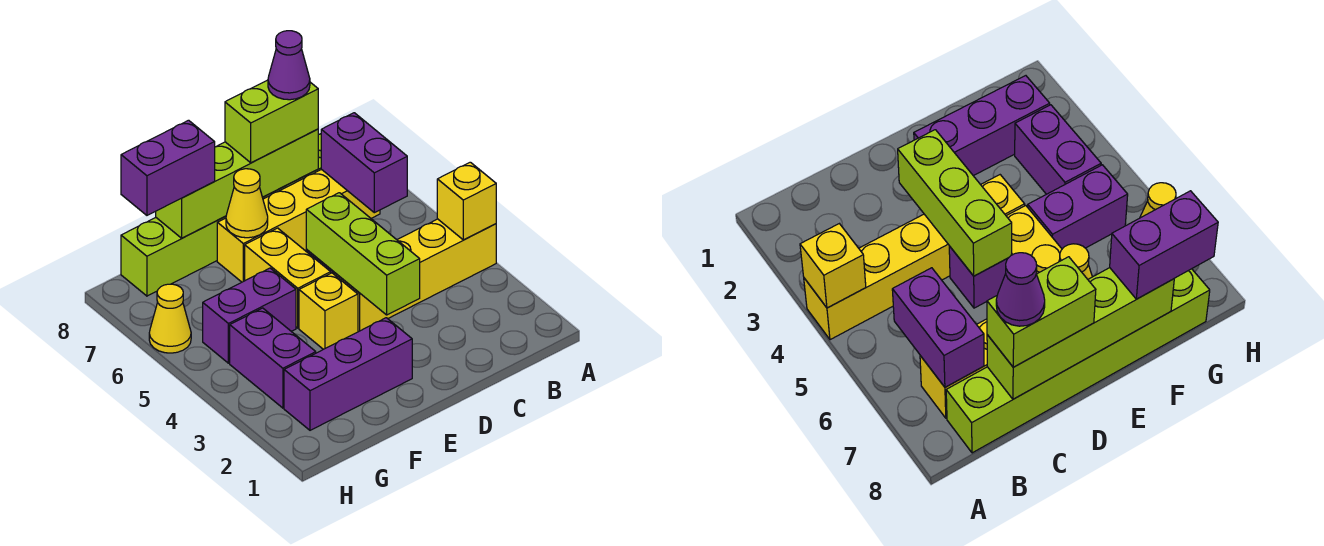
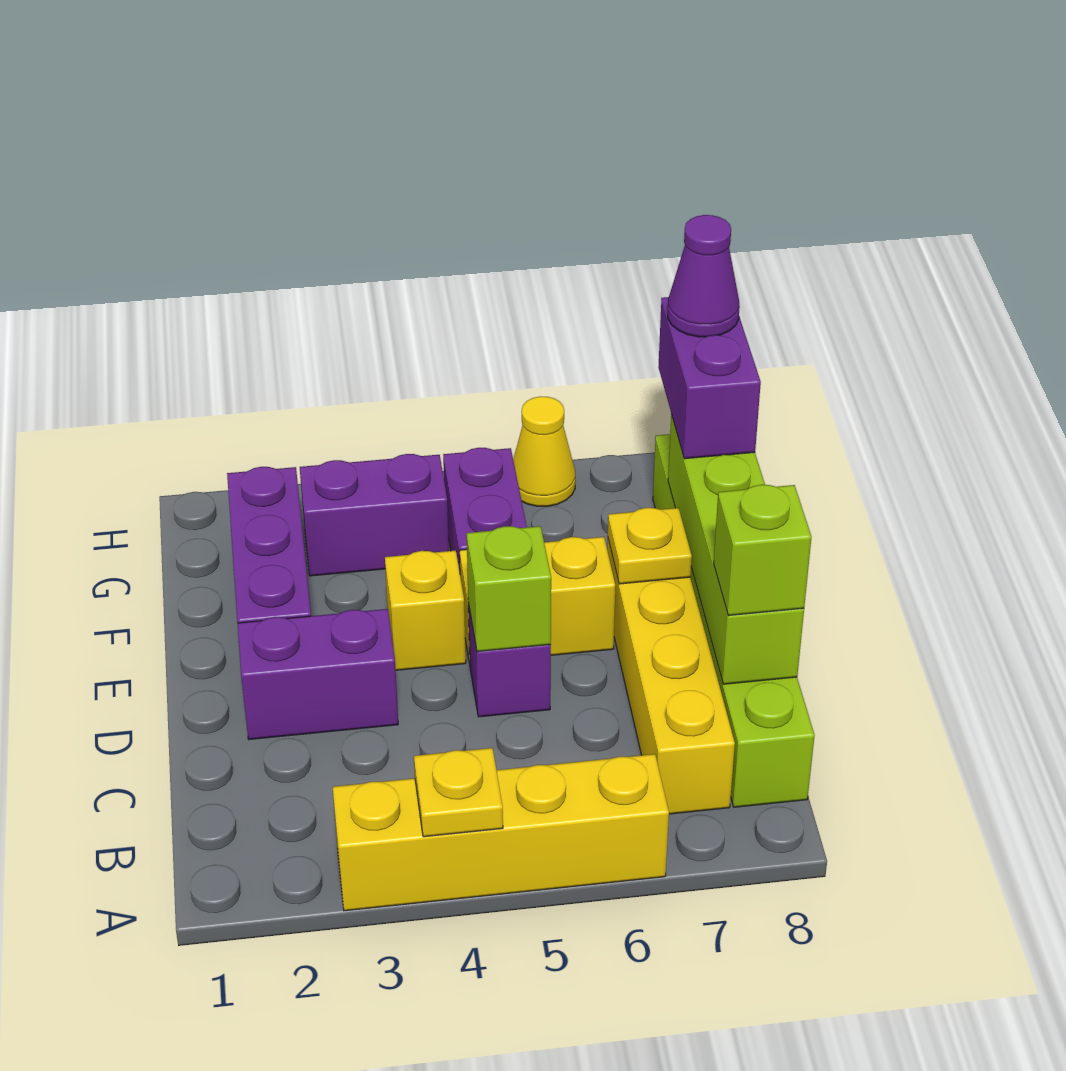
yellow brick A4:D4 level 1 -> yellow brick A3:A6 level 1
yellow brick A4 level 2 -> yellow plate A4 level 2
purple brick B6:B7 level 2 -> purple brick D2:D3 level 1
lime brick C8:D8 level 3 -> lime brick C8 level 3
purple cone C8 level 4 -> purple cone G8 level 4
lime brick D3:D5 level 2 -> lime brick D5 level 2
yellow cone E7 level 2 -> yellow plate E7 level 2

